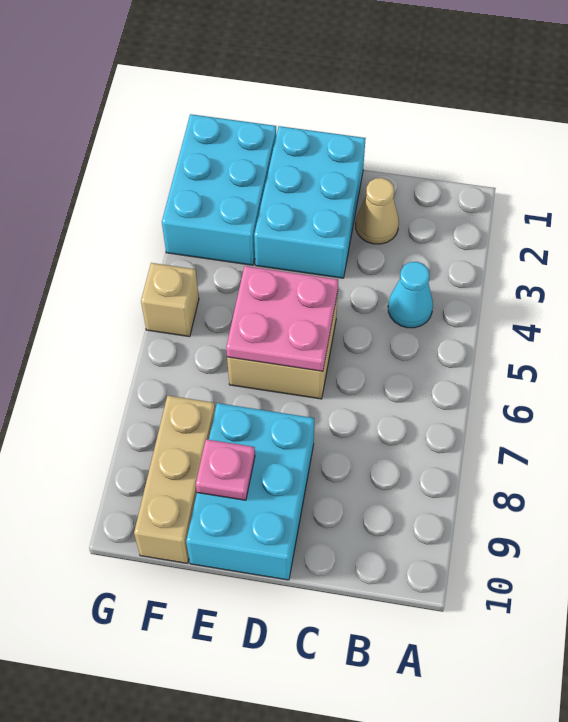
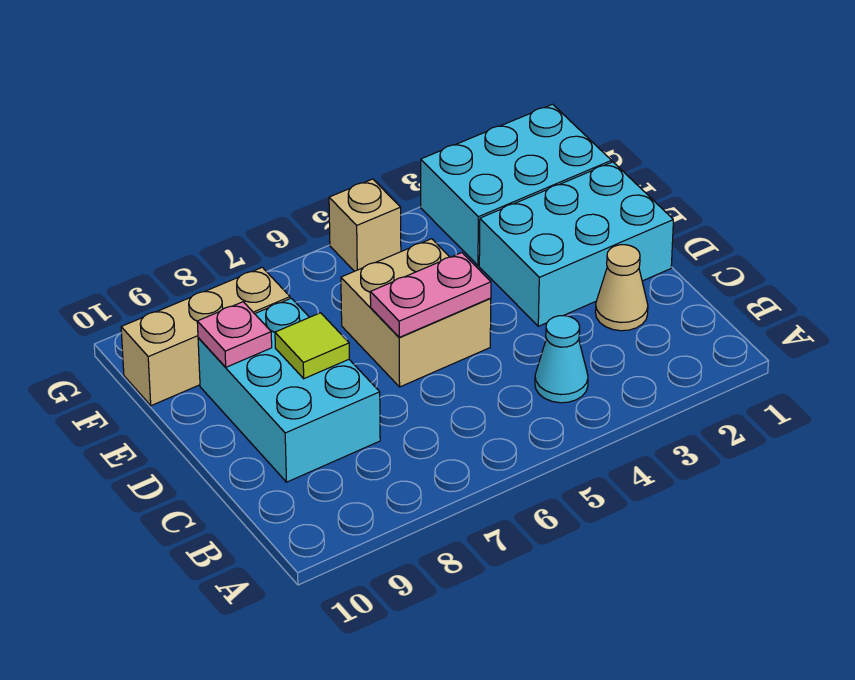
pink plate D5:E6 level 2 -> pink plate D5:D6 level 2
cyan brick D8:E10 level 1 -> cyan brick C8:E9 level 1
none -> lime tile D8 level 2

